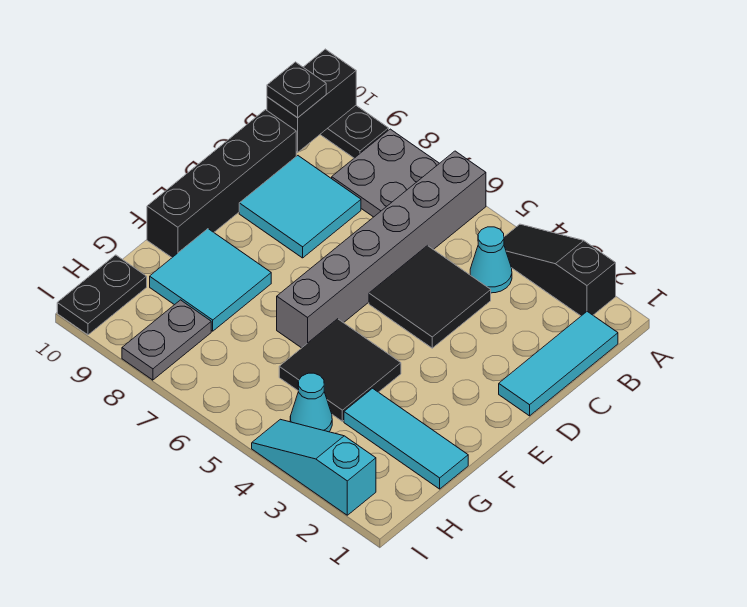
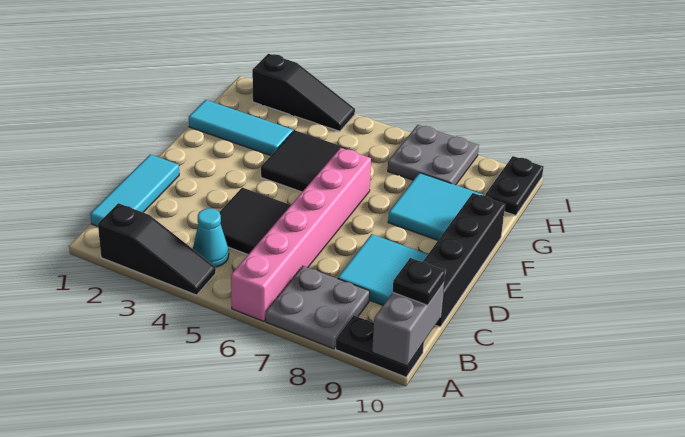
grey brick A6:F6 level 1 -> pink brick A6:F6 level 1
black brick A10:B10 level 2 -> grey brick A10:B10 level 2
cyan cone H4 level 1 -> none
grey plate H8:I8 level 1 -> grey plate H7:I8 level 1
cyan slope I2:I4 level 1 top 2 -> black slope I2:I4 level 1 top 2

